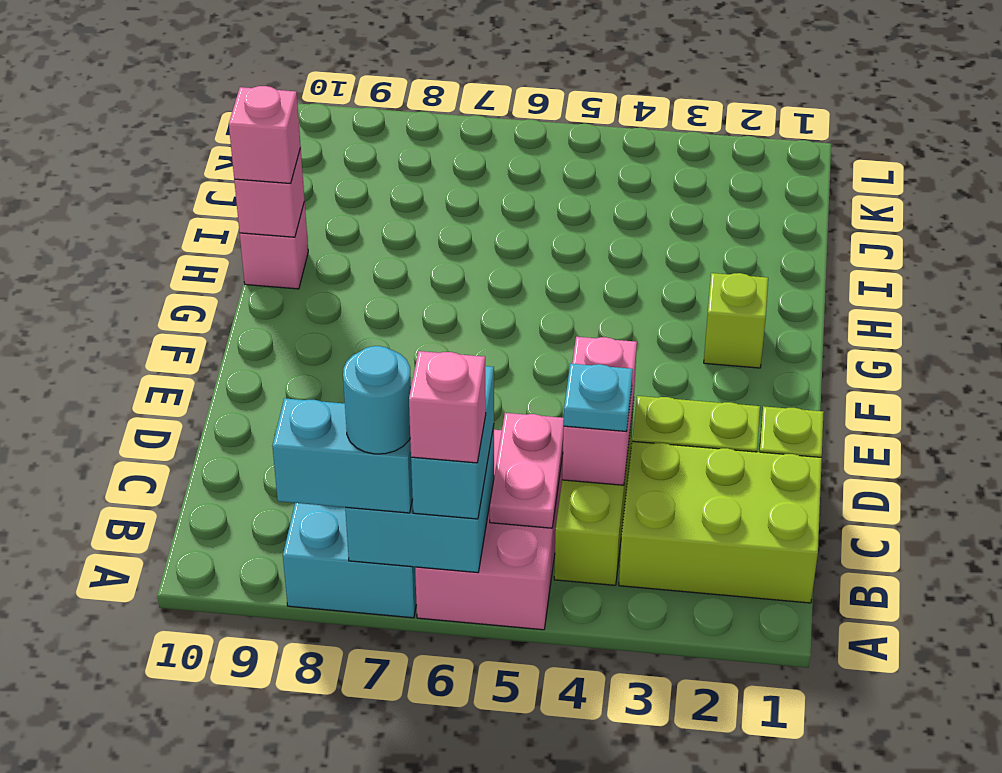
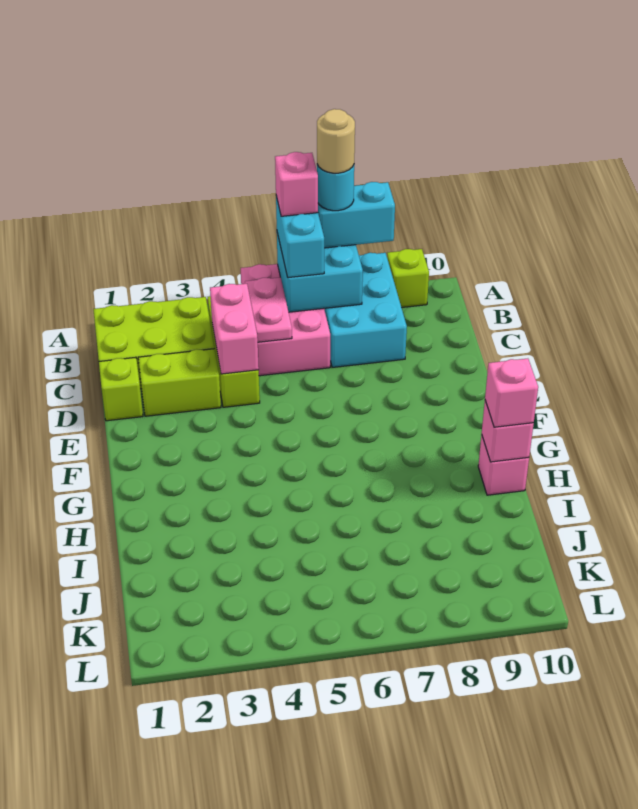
none -> tan round brick A7 level 5
cyan plate C4 level 3 -> none
lime brick G2 level 1 -> lime brick A9 level 1

